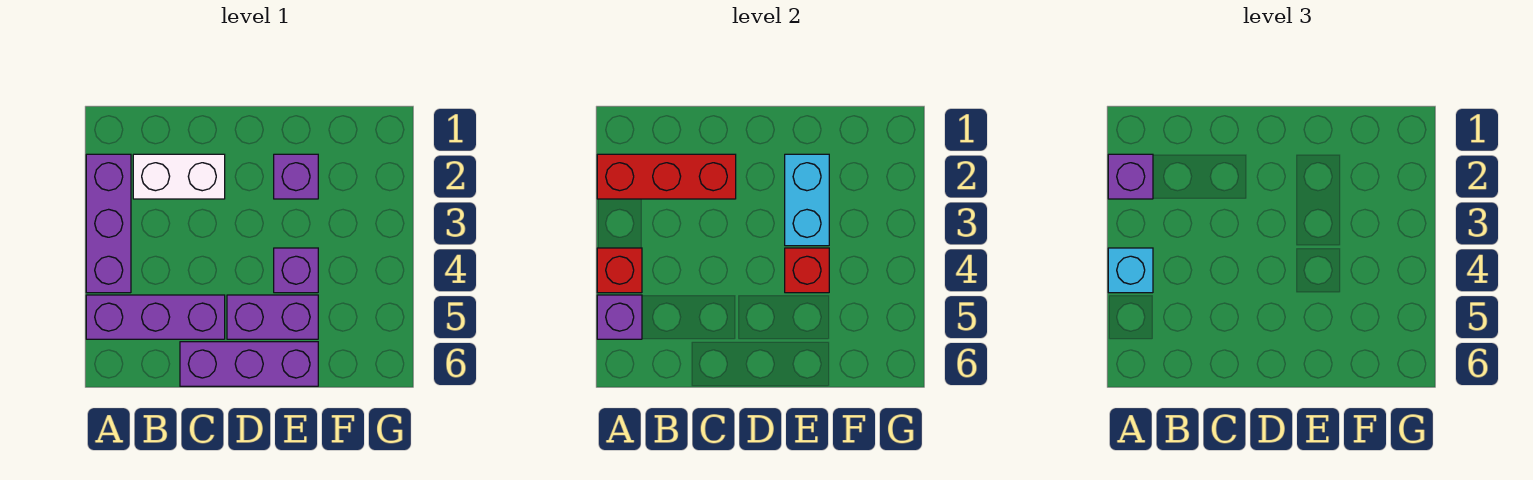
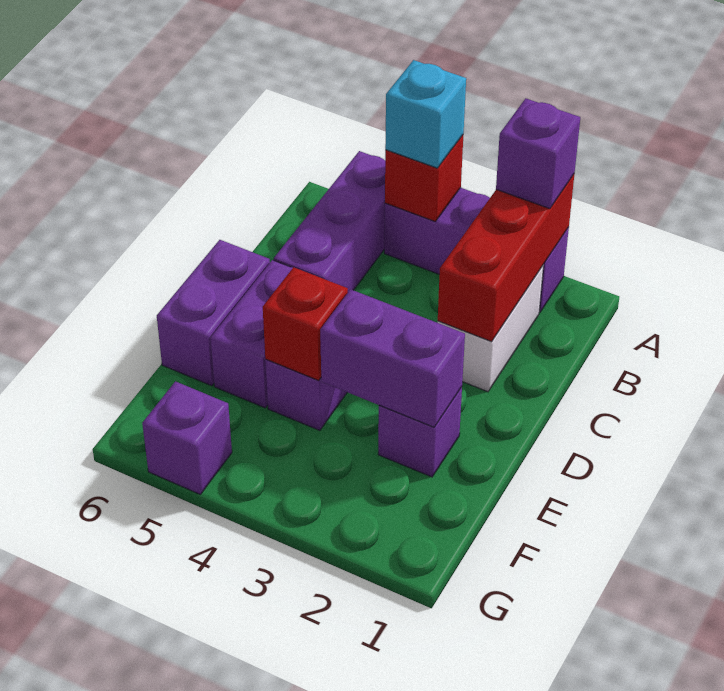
purple brick A5 level 2 -> purple brick G5 level 1
purple brick C6:E6 level 1 -> purple brick D6:E6 level 1
cyan brick E2:E3 level 2 -> purple brick E2:E3 level 2

